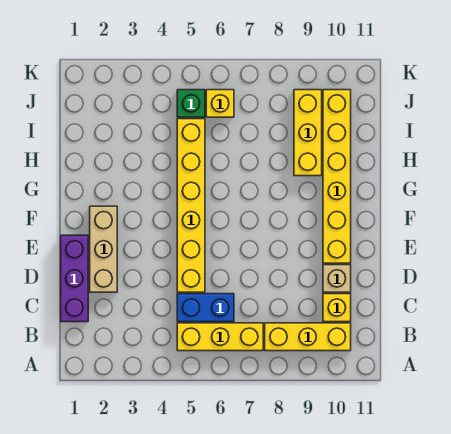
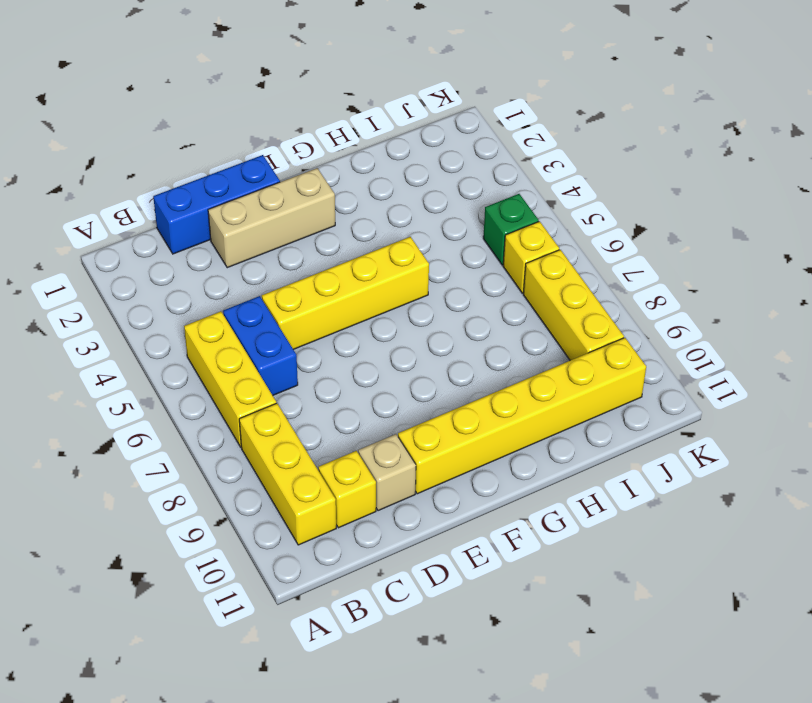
purple brick C1:E1 level 1 -> blue brick C1:E1 level 1
yellow brick D5:I5 level 1 -> yellow brick D5:G5 level 1
yellow brick H9:J9 level 1 -> yellow brick J7:J9 level 1

